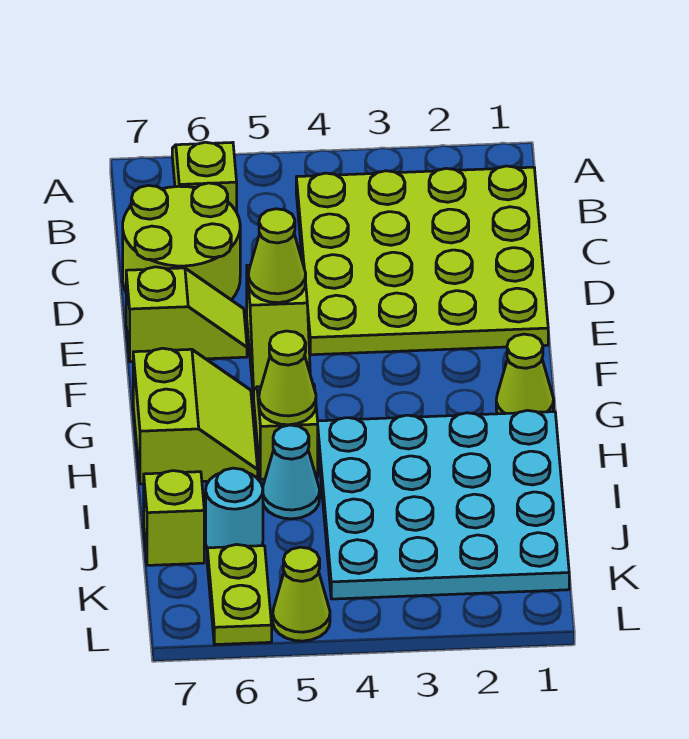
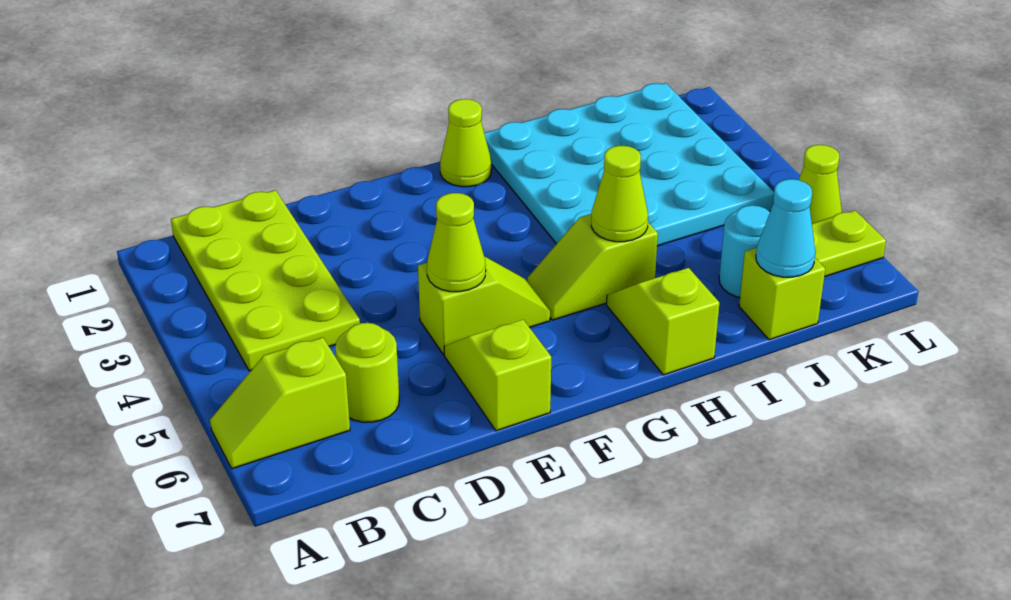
lime plate B1:E4 level 1 -> lime plate B1:C4 level 1
lime round brick C6:D7 level 1 -> lime round brick C6 level 1
lime slope G6:H7 level 1 top 7 -> lime slope H6:H7 level 1 top 7
cyan cone I5 level 1 -> cyan cone J7 level 2

